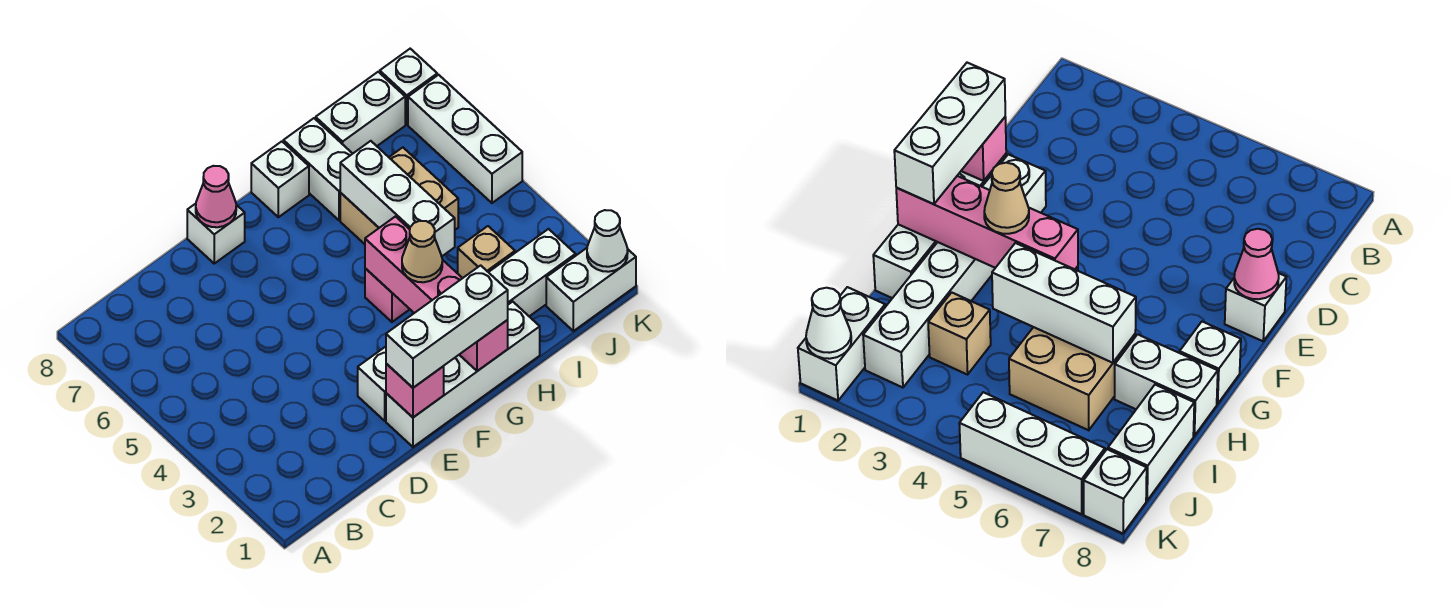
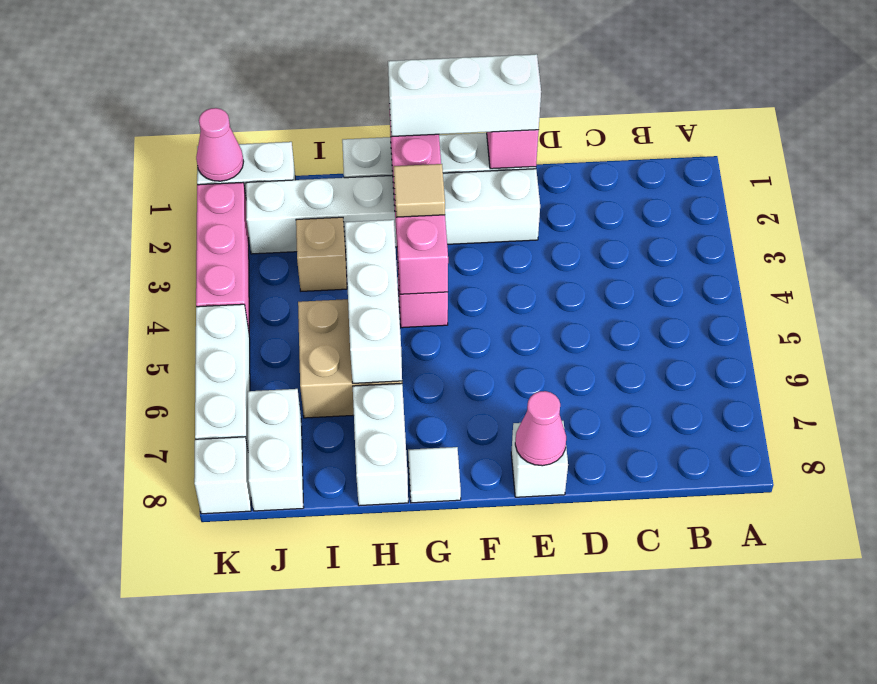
tan cone G3 level 3 -> tan tile G3 level 3
white brick G8 level 1 -> white tile G8 level 1
white brick I8:J8 level 1 -> white brick J7:J8 level 1
white cone K1 level 2 -> pink cone K1 level 2
none -> pink brick K2:K4 level 1

